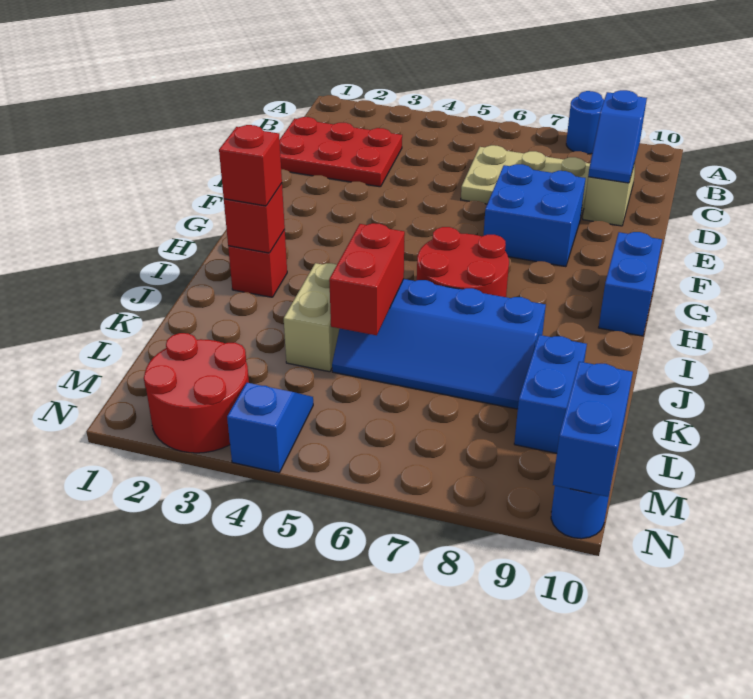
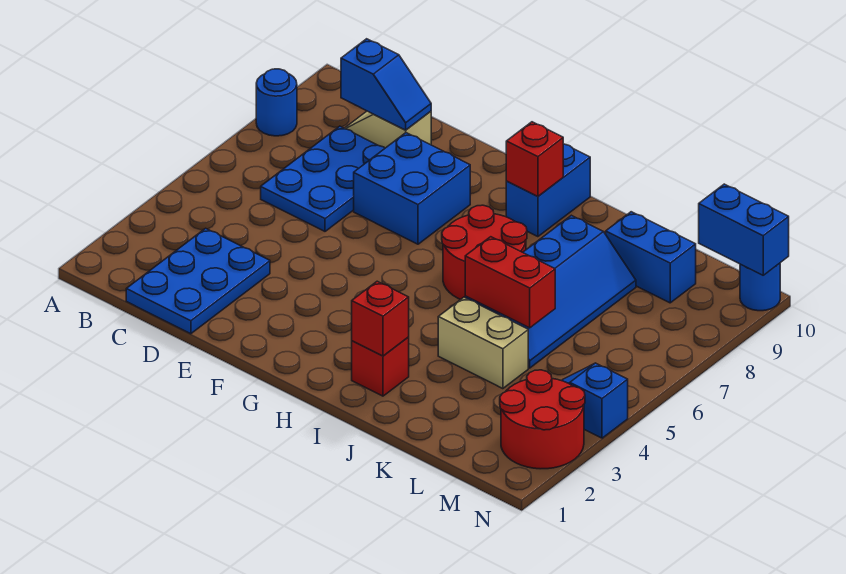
red plate C1:D3 level 1 -> blue plate C1:D3 level 1
tan plate C6:D8 level 1 -> blue plate C6:D8 level 1
blue brick G10:H10 level 1 -> blue brick H9:H10 level 1
red brick I2 level 3 -> red brick H9 level 2

